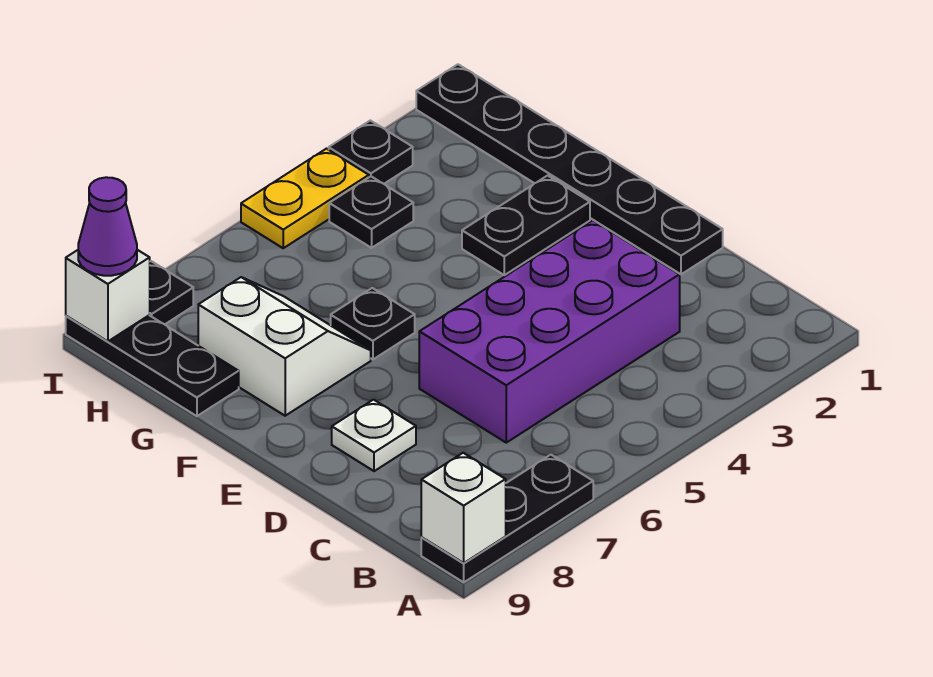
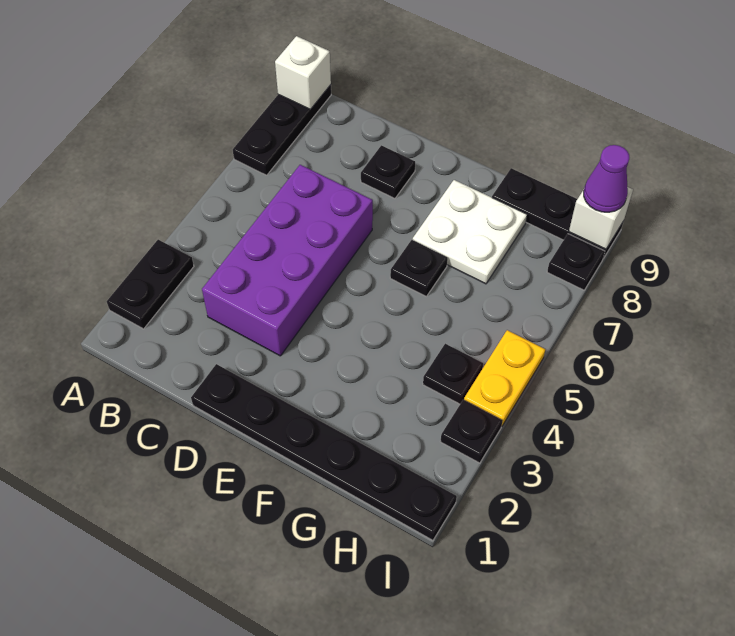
white plate D8 level 1 -> black plate D8 level 1
black plate F2:F3 level 1 -> black plate A2:A3 level 1
white slope F7:G8 level 1 top 8 -> white plate F7:G8 level 1

